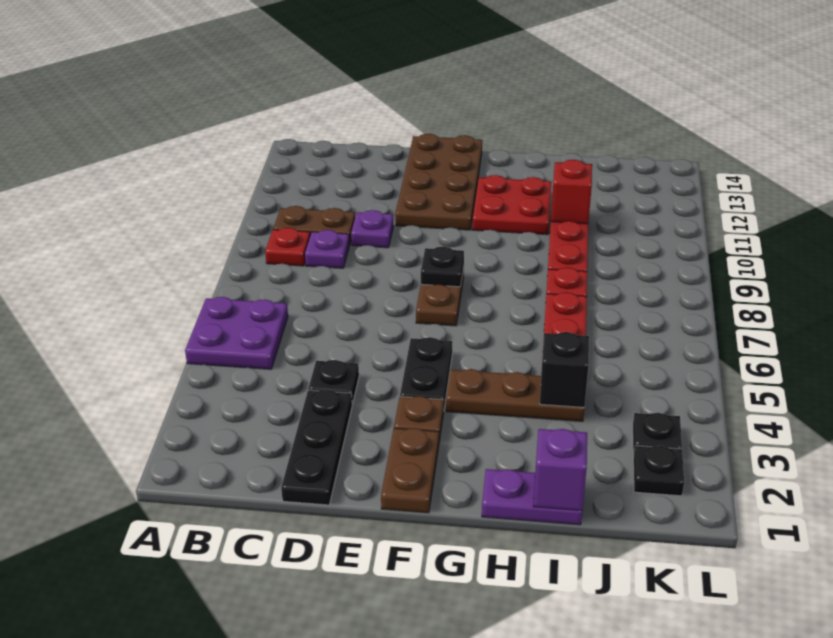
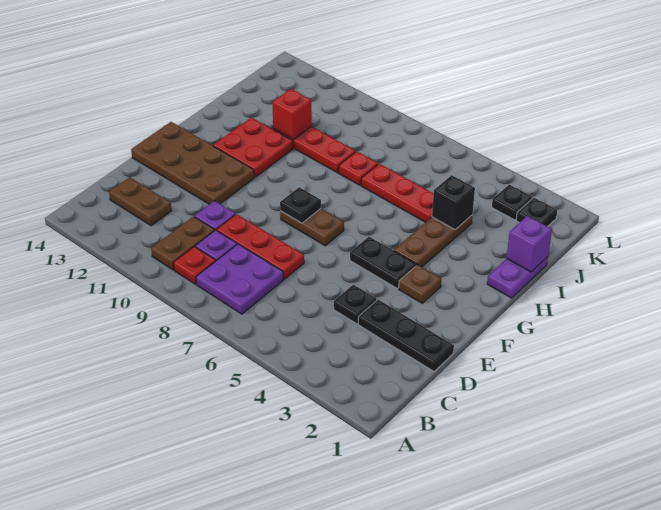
purple plate A5:B6 level 1 -> purple plate B7:C8 level 1
none -> red plate D7:D9 level 1
brown plate F1:F2 level 1 -> brown plate C12:C13 level 1

